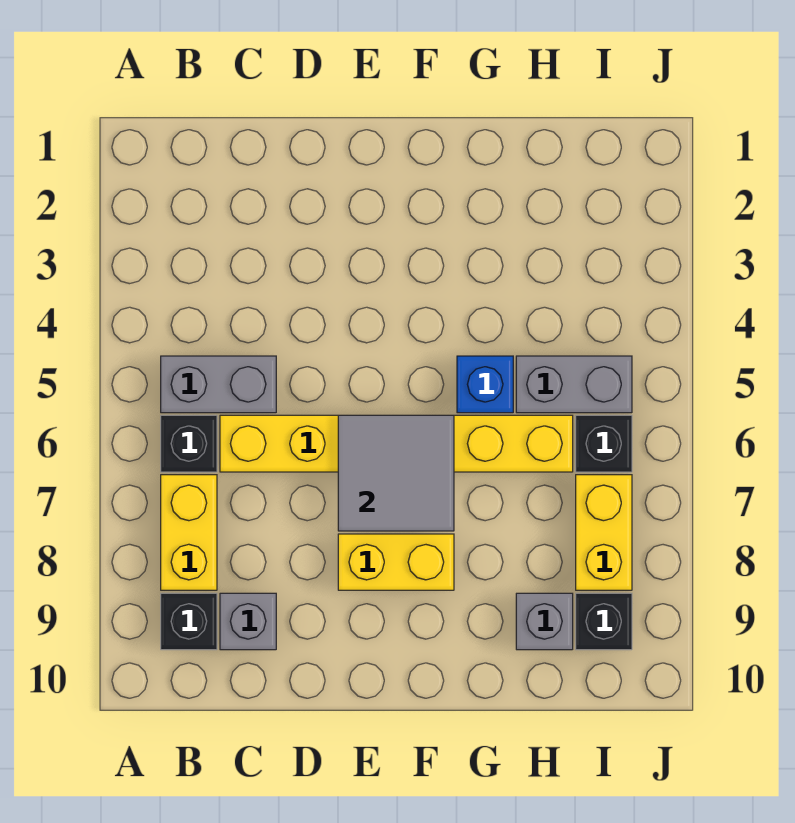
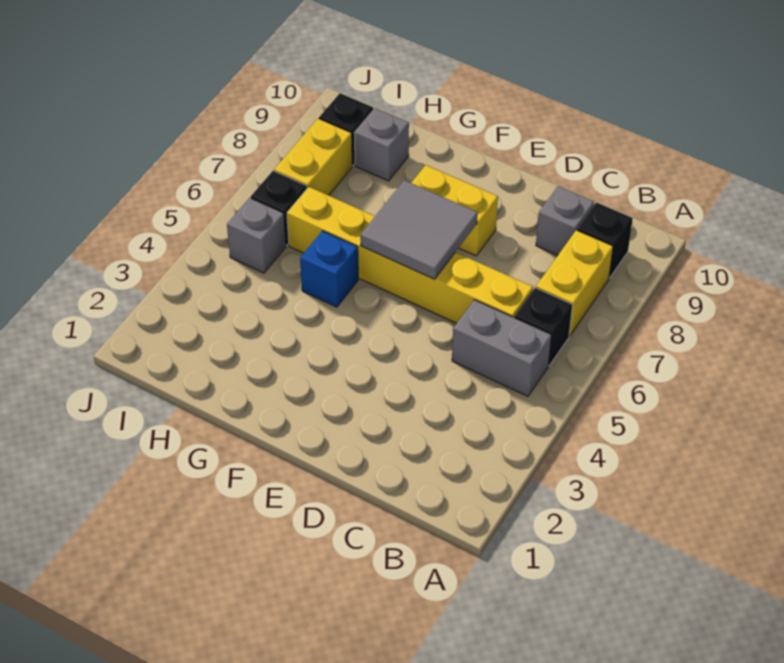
grey brick H5:I5 level 1 -> grey brick I5 level 1

